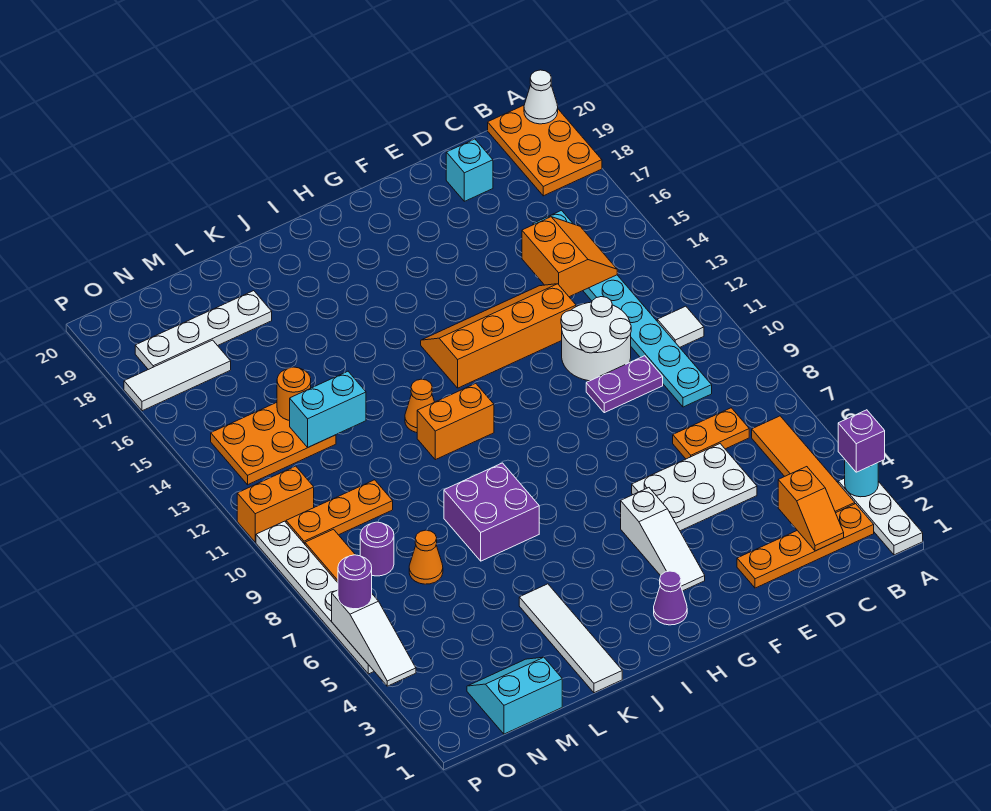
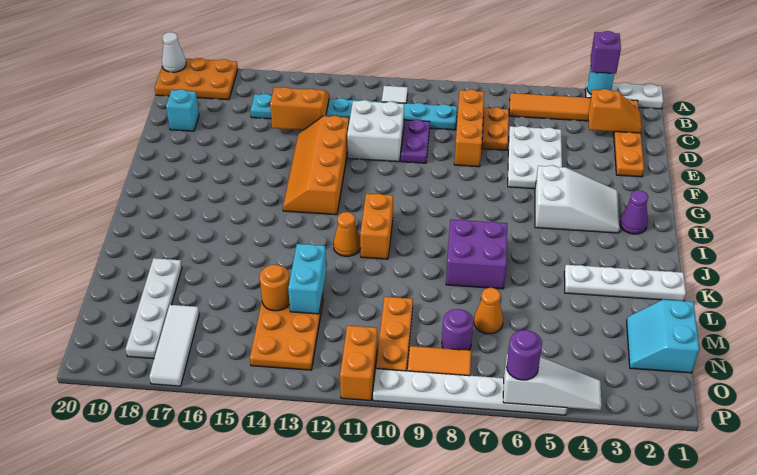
none -> orange brick C8:E8 level 1
white round brick D11:E12 level 1 -> white brick D11:E12 level 1
white slope G3:G5 level 1 top 5 -> white slope G3:H5 level 1 top 5
white tile K1:K4 level 1 -> white plate K1:K4 level 1

